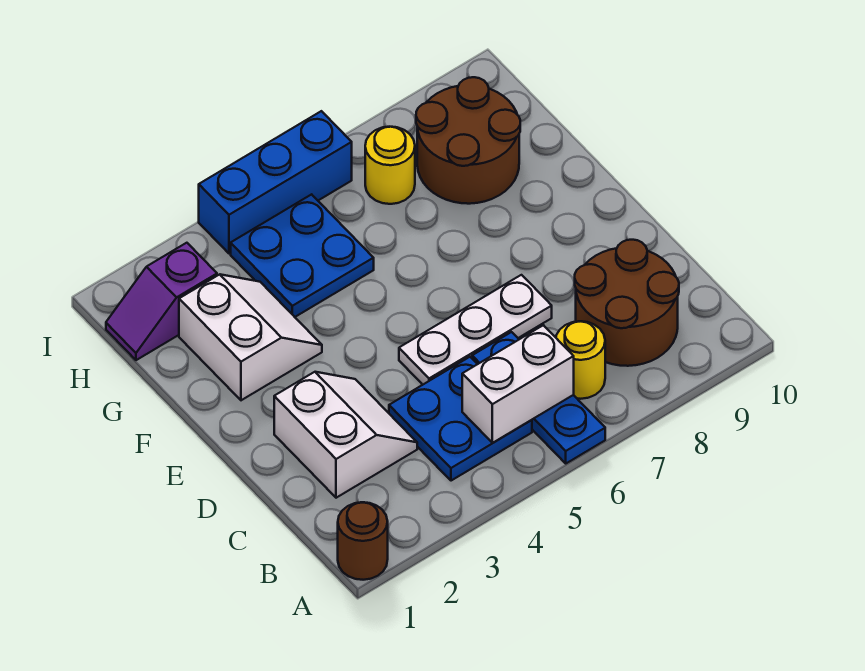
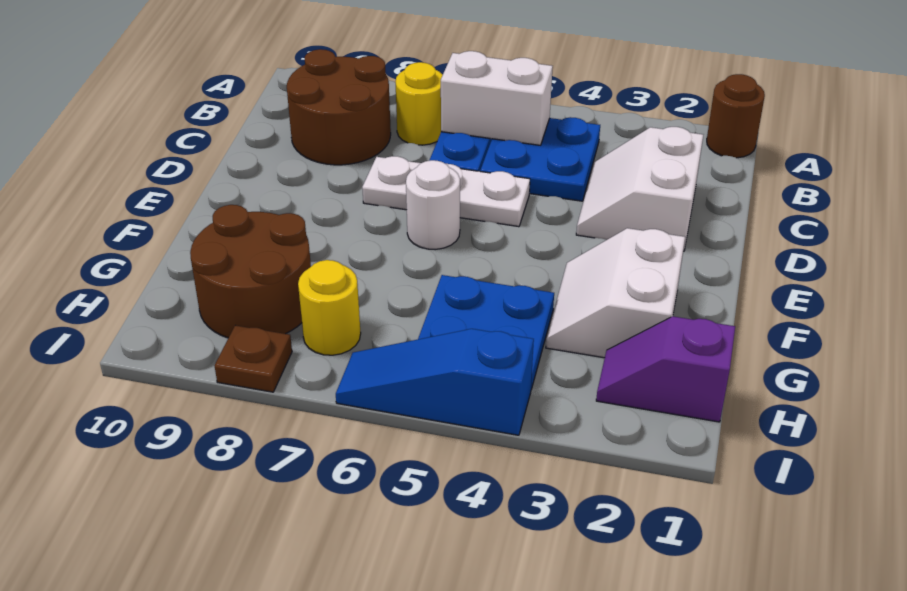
none -> white round brick E6 level 1
purple slope H1:H2 level 1 top 2 -> purple slope H1:H2 level 1 top 1
blue brick I4:I6 level 1 -> blue slope I4:I6 level 1 top 4
none -> brown plate I8 level 1

